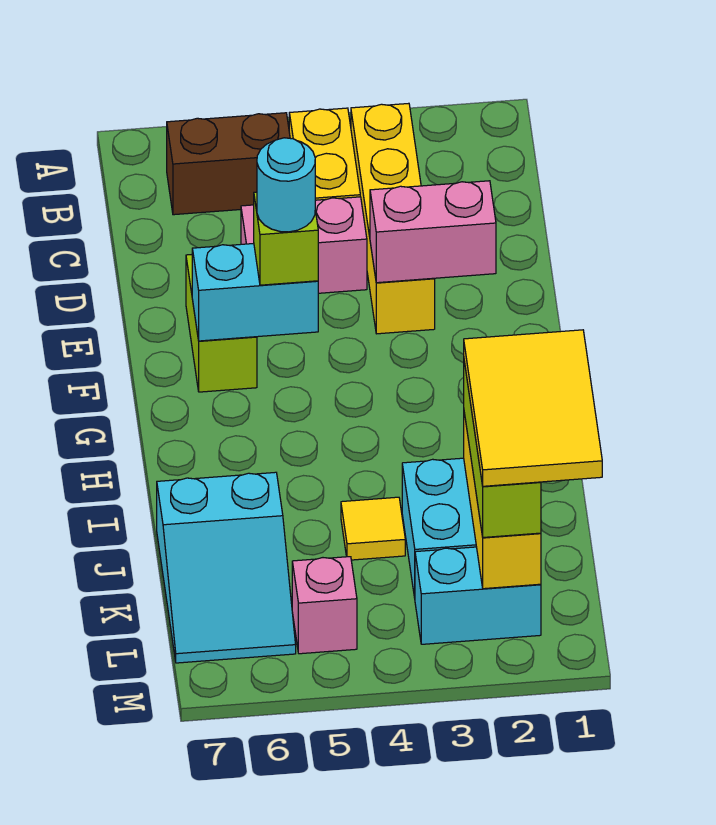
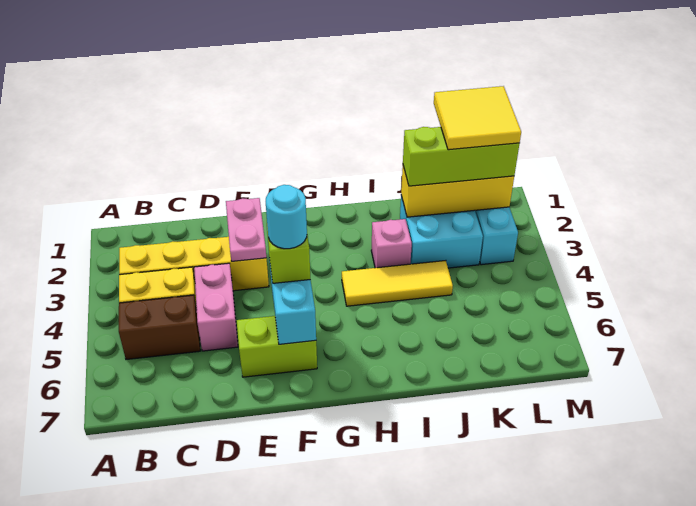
brown brick B5:B6 level 1 -> brown brick B5:C5 level 1
pink brick E2:E3 level 2 -> pink plate E2:E3 level 2
yellow tile J1:L2 level 4 -> yellow tile K1:L2 level 4
yellow tile J4 level 1 -> yellow tile H4:J4 level 1
cyan slope J6:L7 level 1 top J -> none
pink brick L5 level 1 -> pink brick I3 level 1

